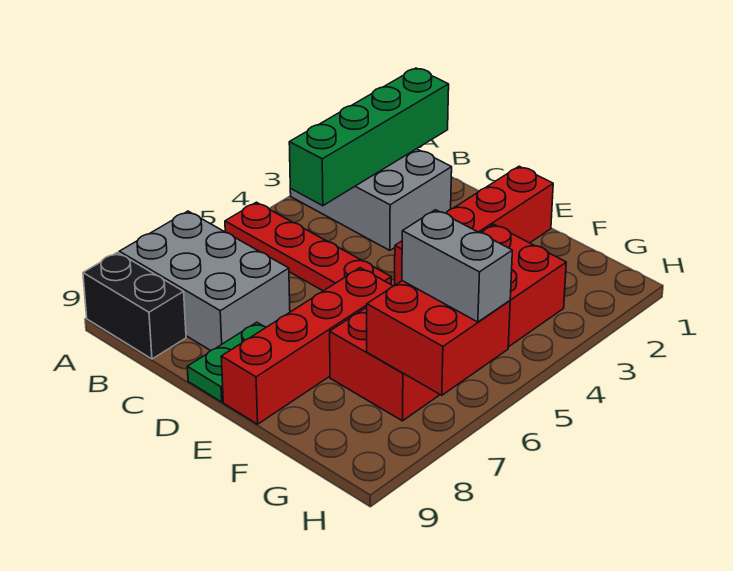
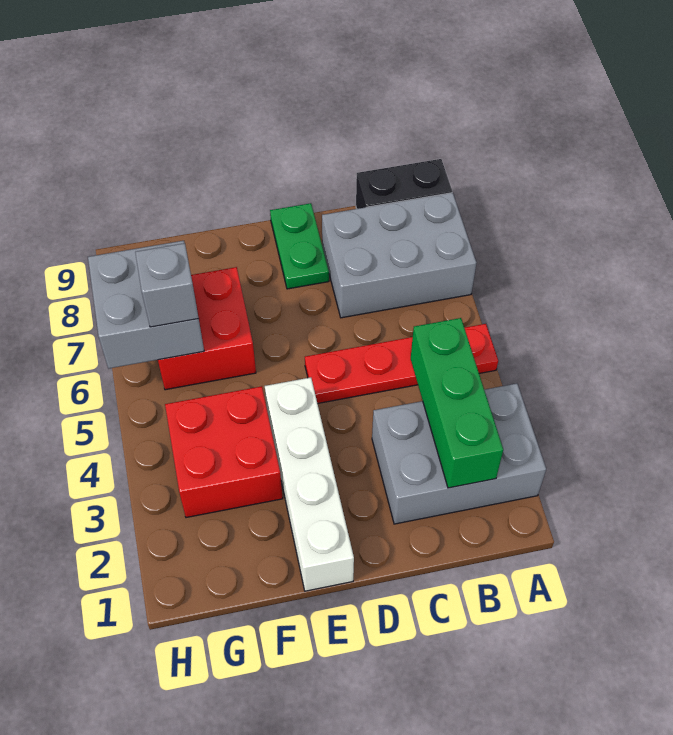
green brick B1:B4 level 2 -> green brick B2:B4 level 2
red brick E1:E4 level 1 -> white brick E1:E4 level 1
red brick E6:E9 level 1 -> none
red brick G6:H7 level 2 -> grey brick G6:H7 level 2
grey brick G6:H6 level 3 -> grey brick G6 level 3

